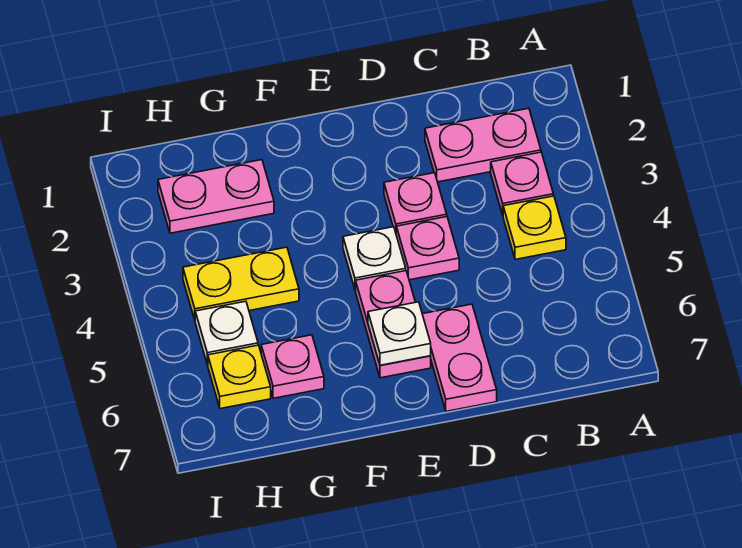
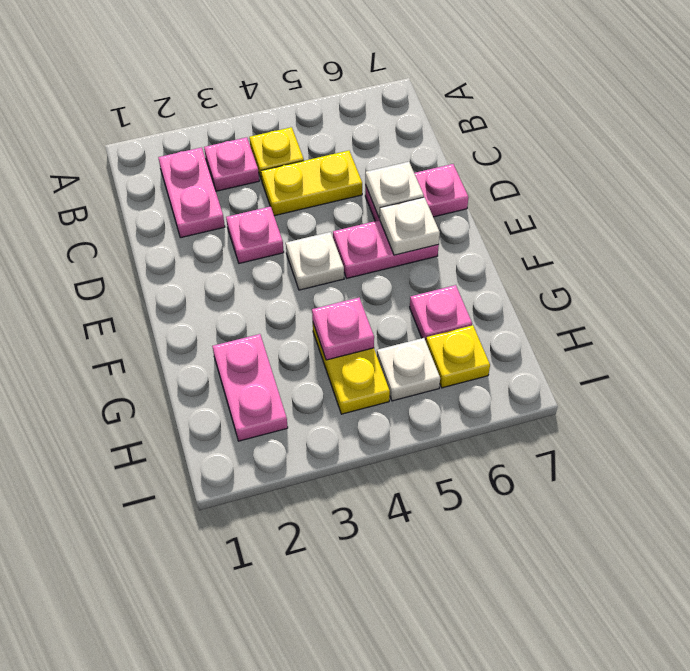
none -> yellow plate C4:C5 level 1
pink plate D4 level 1 -> pink plate G4 level 2
none -> white plate D6 level 2

